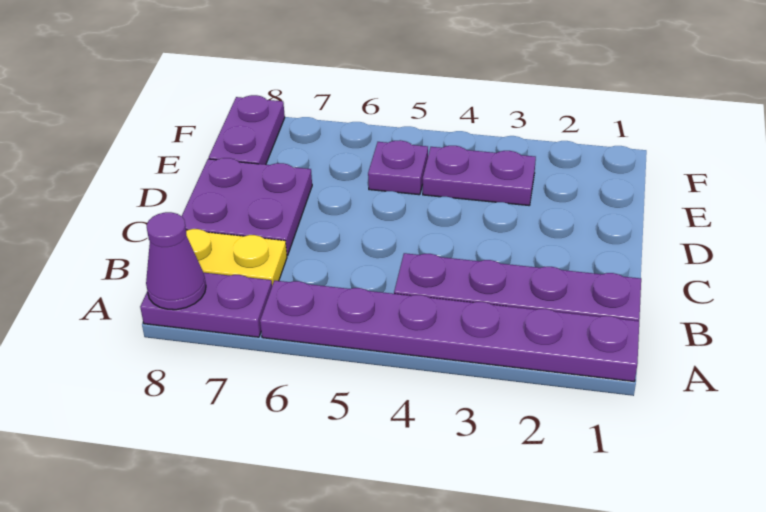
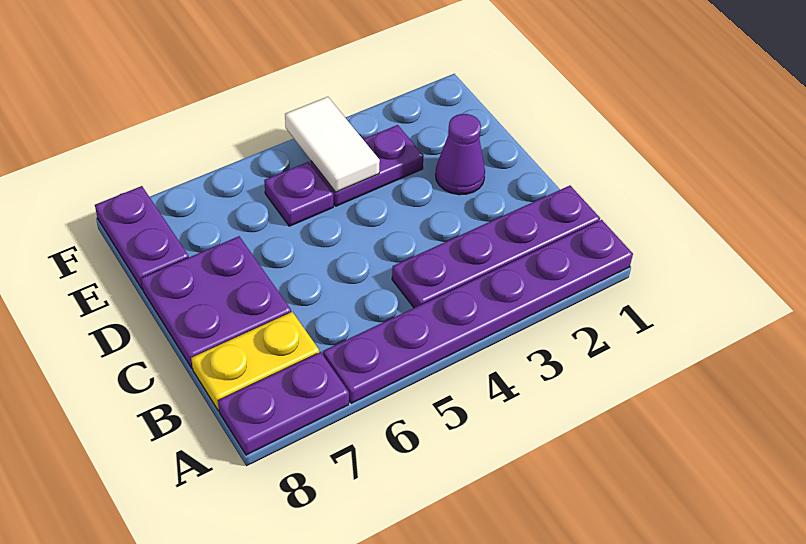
purple cone A8 level 2 -> purple cone D2 level 1
none -> white tile E4:F4 level 2

